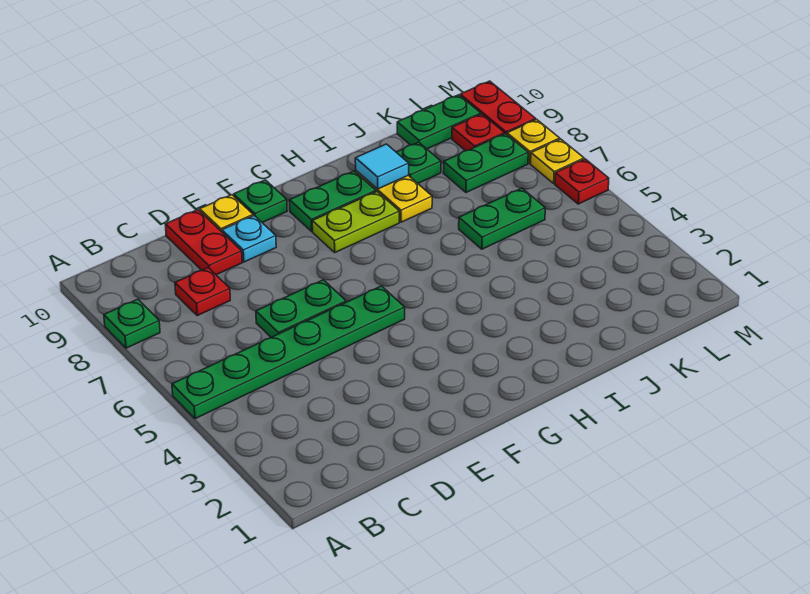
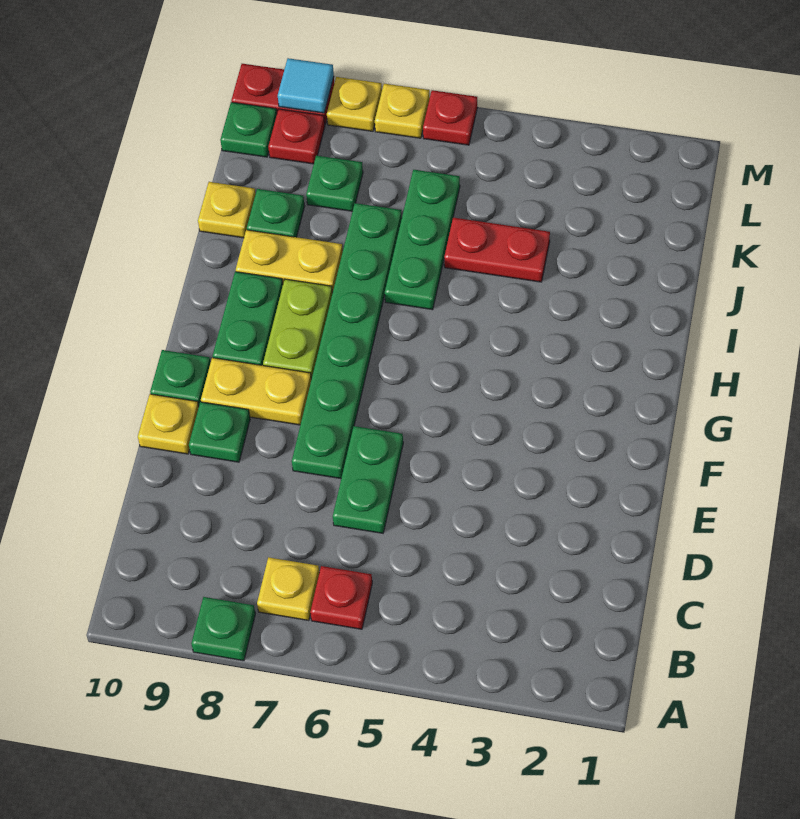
green plate A5:F5 level 1 -> green plate E7:J7 level 1
none -> yellow plate B7 level 1
red plate C8 level 1 -> red plate B6 level 1
red plate D9:D10 level 1 -> red plate J4:J5 level 1
cyan plate E9 level 1 -> green plate E9 level 1
none -> yellow plate F8:F9 level 1
cyan tile I9 level 2 -> cyan tile M9 level 2
green plate J6:K6 level 1 -> green plate I6:K6 level 1
none -> yellow plate J10 level 1
green plate K8:L8 level 1 -> green plate K8 level 1
green plate K10:L10 level 1 -> green plate L10 level 1

